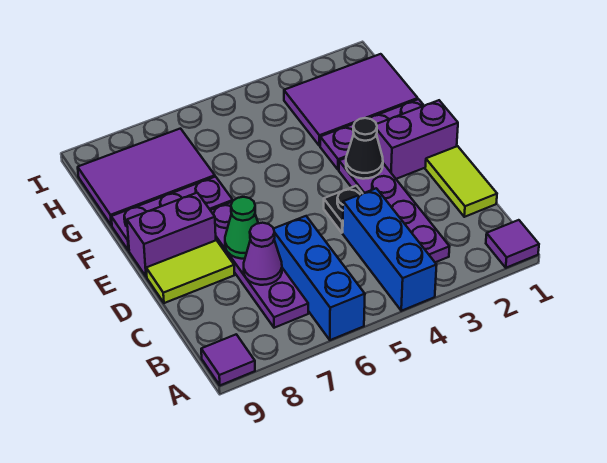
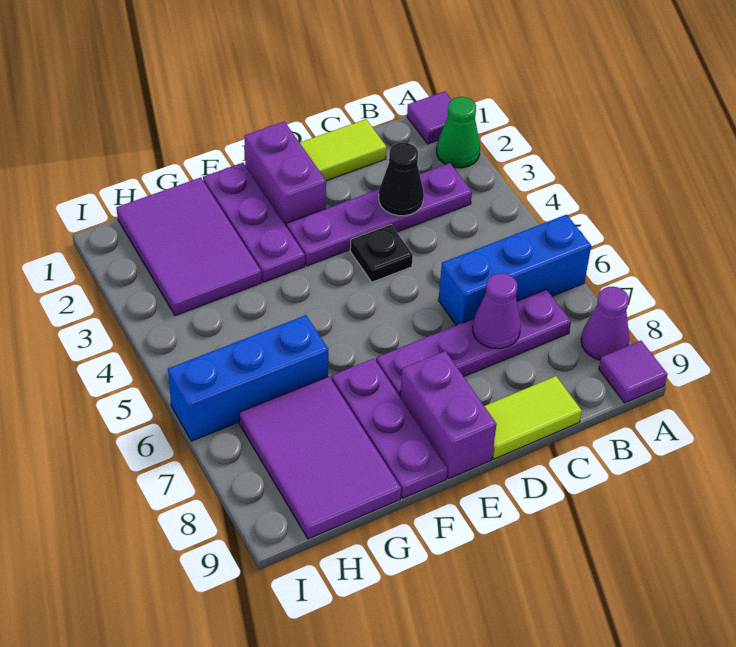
blue brick A4:C4 level 1 -> blue brick G6:I6 level 1
none -> purple cone A8 level 1
green cone D7 level 2 -> green cone A2 level 1
lime tile D8:D9 level 1 -> lime tile C9:D9 level 1
black cone E3 level 2 -> black cone C3 level 2

